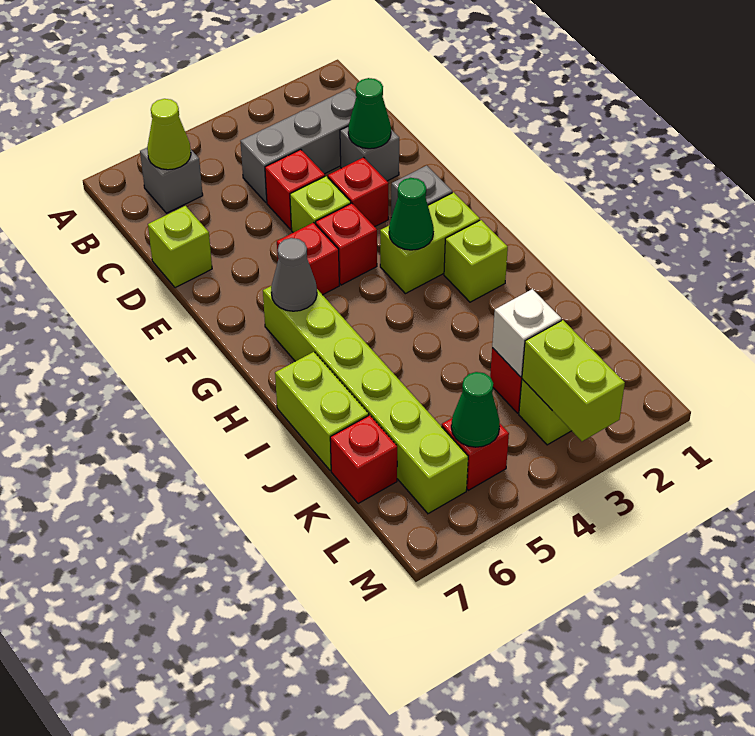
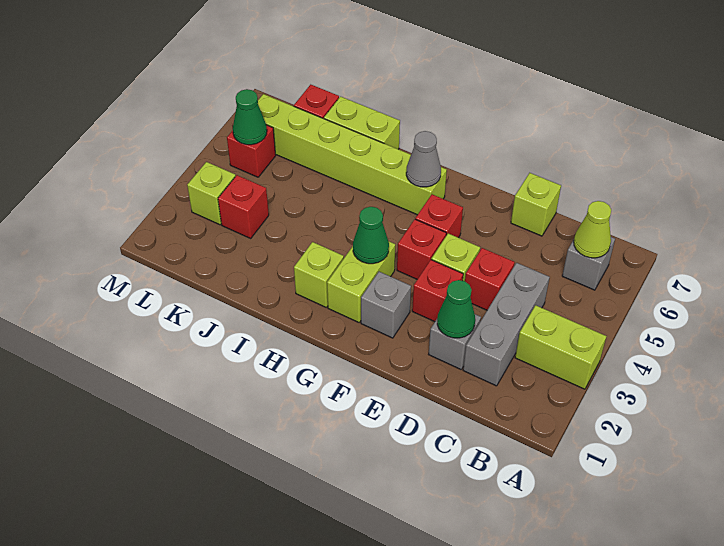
white brick K3 level 2 -> none
lime brick L3:M3 level 2 -> lime brick A3:B3 level 1

